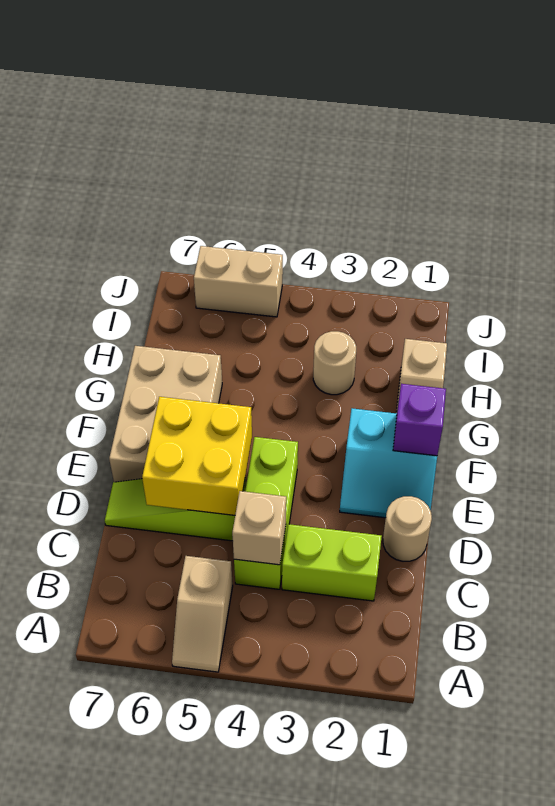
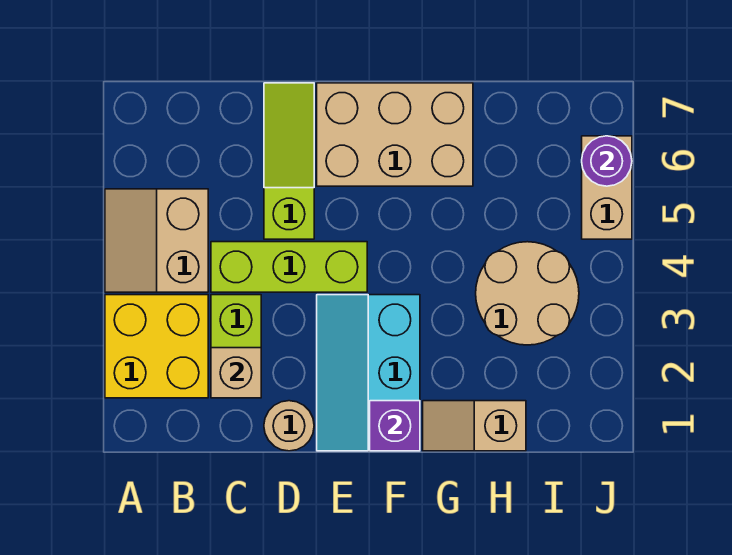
tan slope A5:B5 level 1 top B -> tan slope A4:B5 level 1 top B
tan brick C4 level 2 -> tan brick C2 level 2
yellow brick D5:E6 level 2 -> yellow brick A2:B3 level 1
cyan slope E1:F2 level 1 top F -> cyan slope E1:F3 level 1 top F
tan round brick H3 level 1 -> tan round brick H3:I4 level 1
none -> purple round brick J6 level 2

